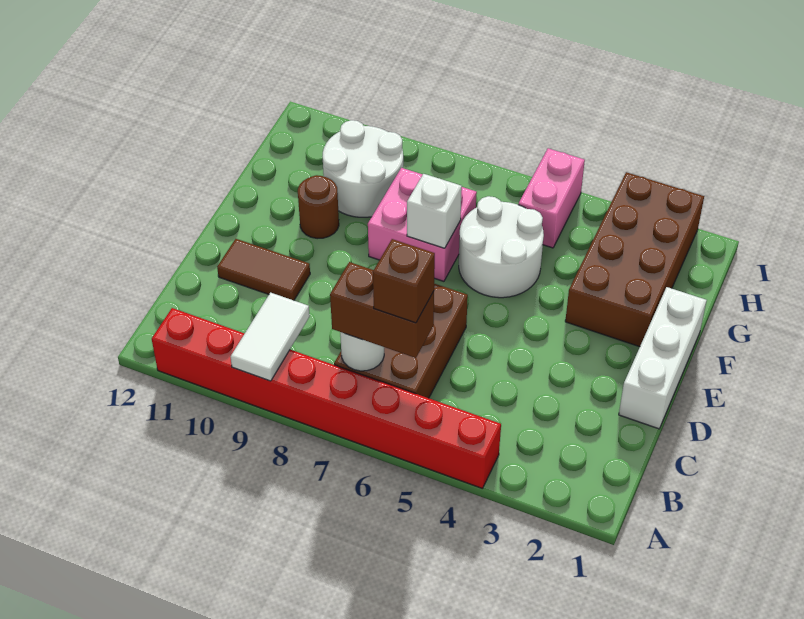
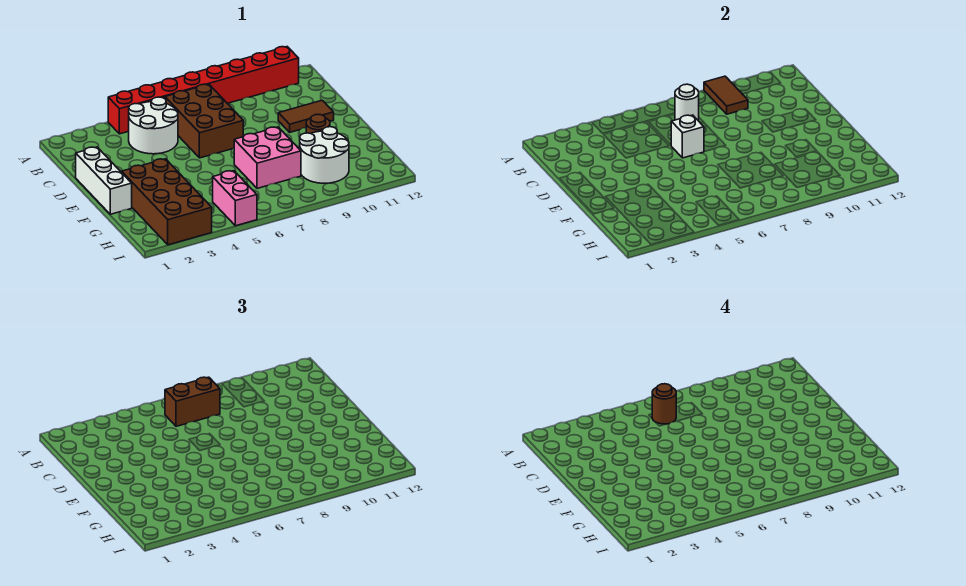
white tile A9:B9 level 2 -> brown tile A9:B9 level 2
brown brick B6 level 4 -> brown round brick B6 level 4
white round brick F5:G6 level 1 -> white round brick B4:C5 level 1
white brick F7 level 2 -> white brick D6 level 2

